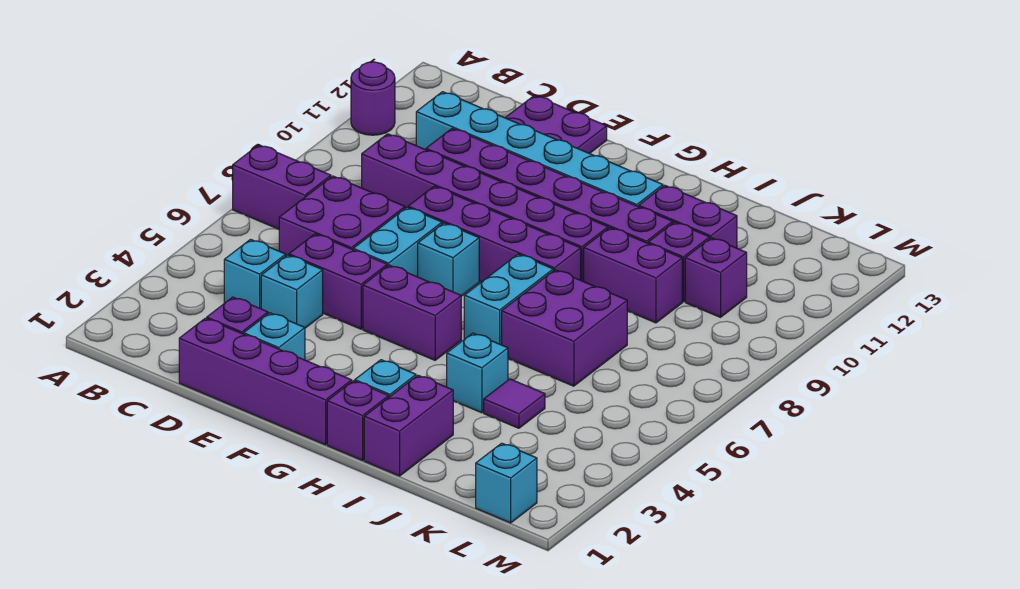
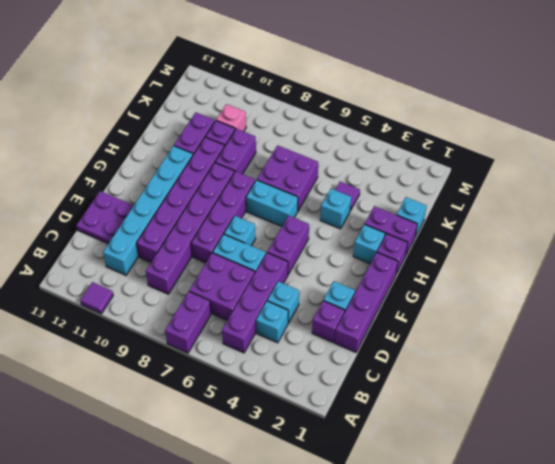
purple round brick A11 level 1 -> purple tile A11 level 1
purple brick D5:E5 level 1 -> purple brick B5:E5 level 1
purple brick K10 level 1 -> pink brick K10 level 1
cyan brick L1 level 1 -> cyan brick J1 level 1

